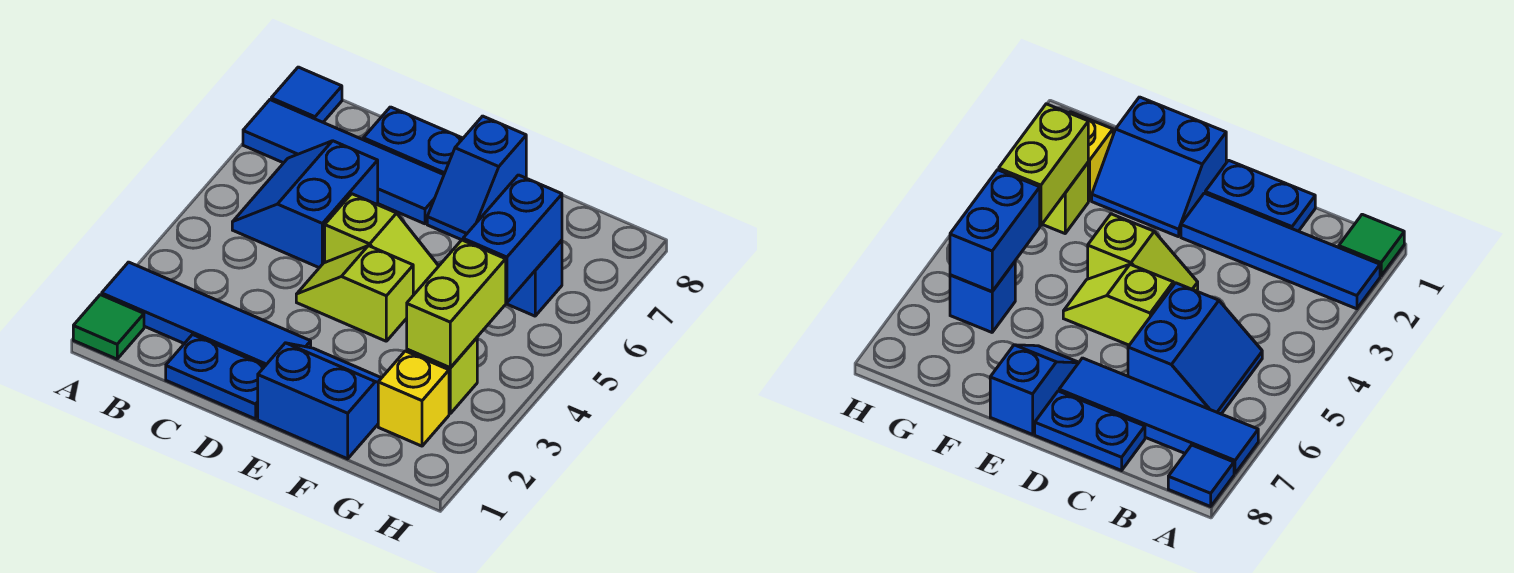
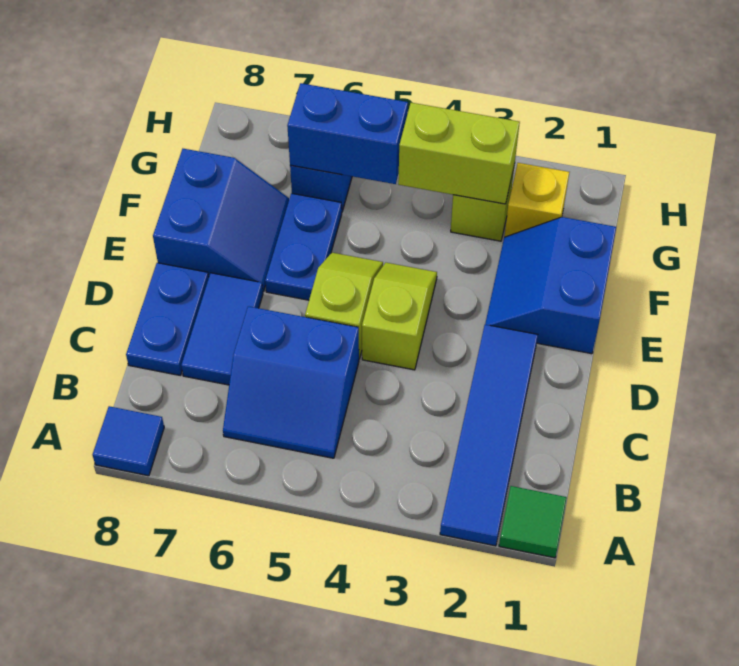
blue tile A7:D7 level 1 -> blue tile C7:D7 level 1
blue plate C1:D1 level 1 -> blue plate E6:F6 level 1
lime slope D4:E4 level 1 top E -> lime slope D4:E4 level 1 top D
blue slope E7:E8 level 1 top 8 -> blue slope E7:F8 level 1 top 8

